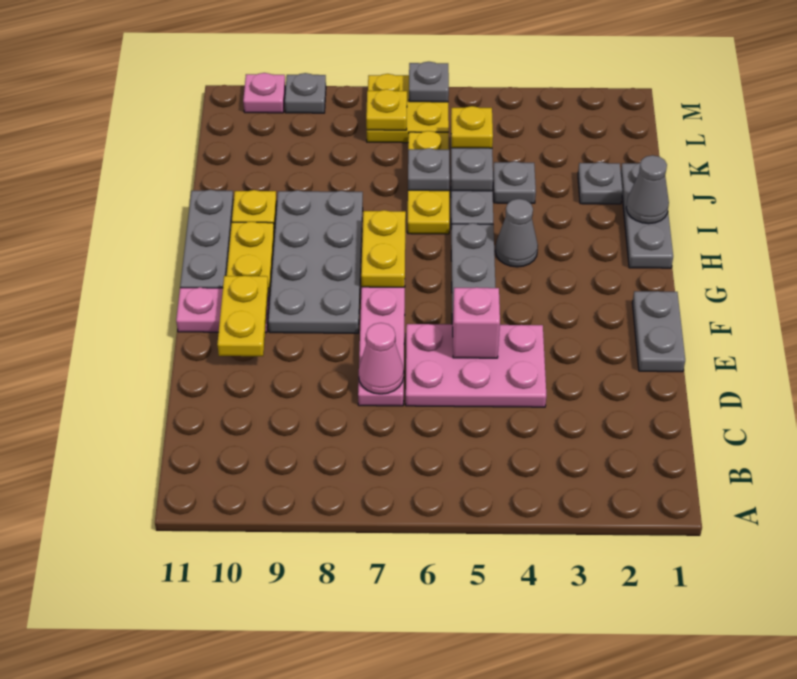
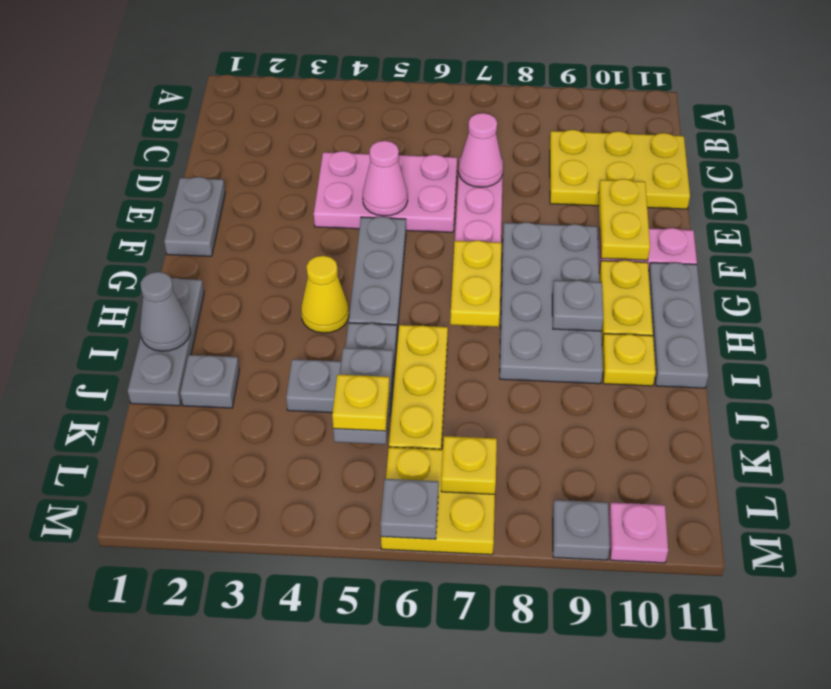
none -> yellow plate C9:D11 level 1
pink brick E5 level 2 -> pink cone E5 level 2
grey cone H4 level 1 -> yellow cone H4 level 1
grey plate J6 level 2 -> grey plate H9 level 2

